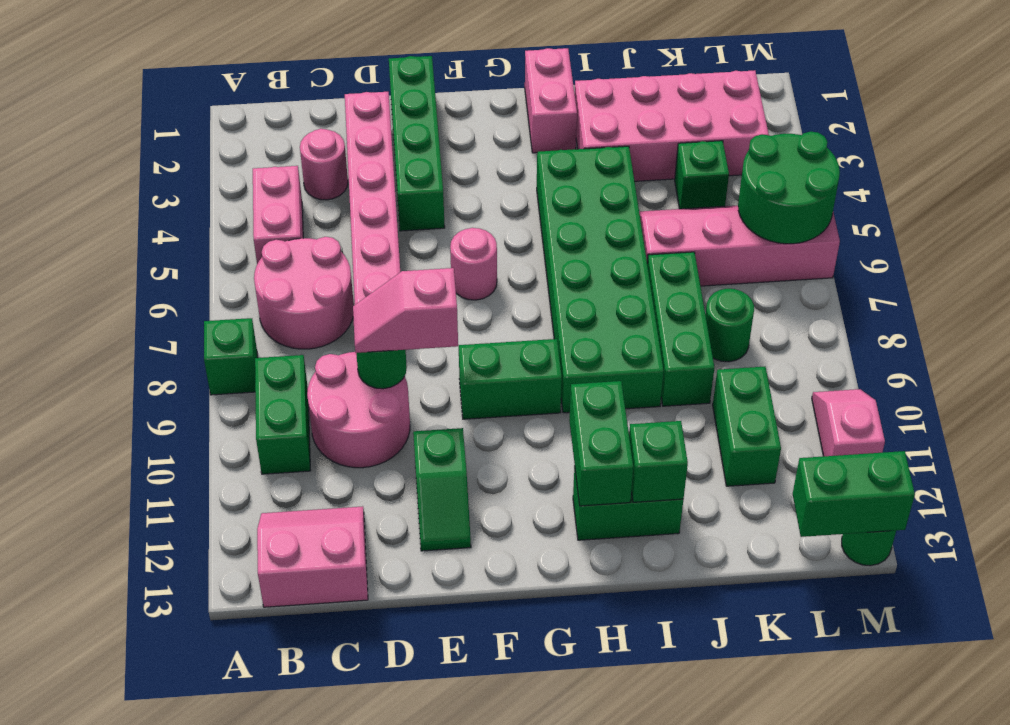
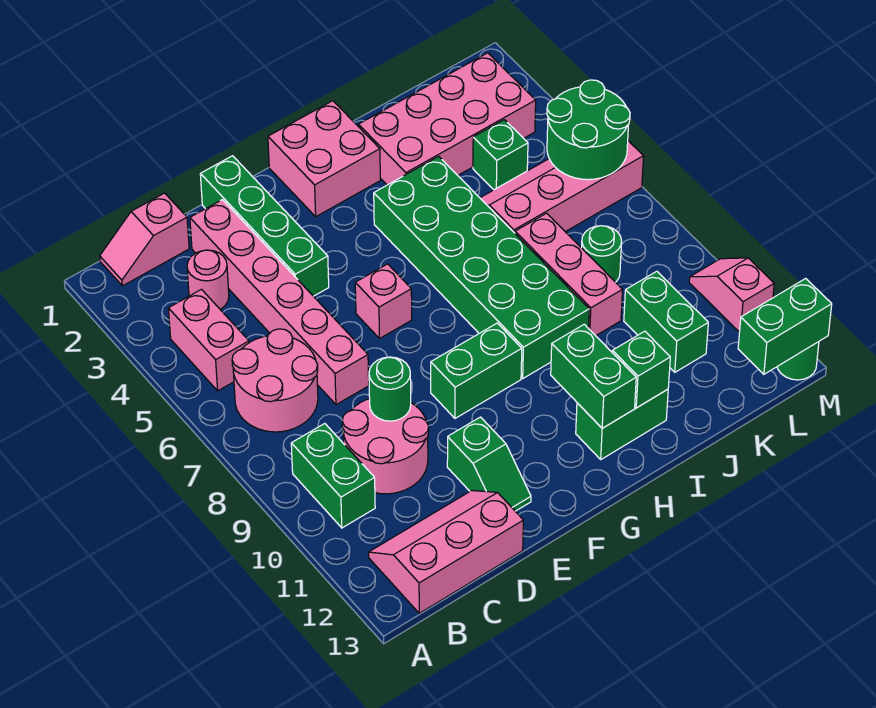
green brick A8 level 1 -> none
pink slope B12:C13 level 1 top 13 -> pink slope B12:D13 level 1 top 13
pink slope D9:E9 level 3 top E -> pink slope B1:C1 level 1 top C
pink round brick F6 level 1 -> pink brick F6 level 1
pink brick H1:H2 level 1 -> pink brick G1:H2 level 1
green brick J7:J9 level 1 -> pink brick J7:J9 level 1

